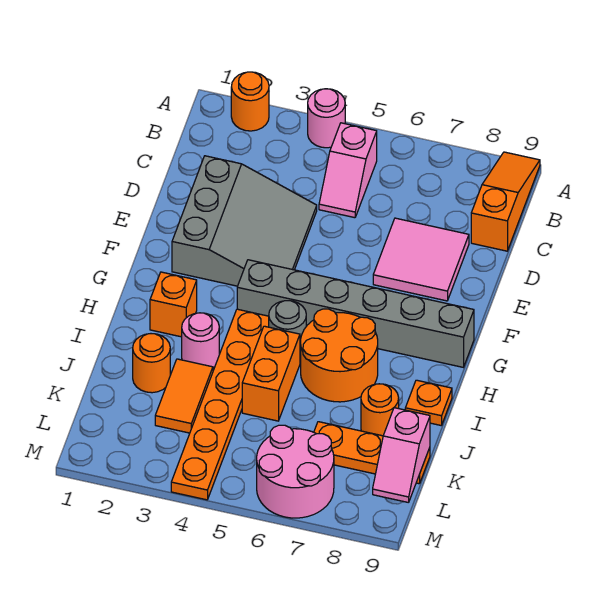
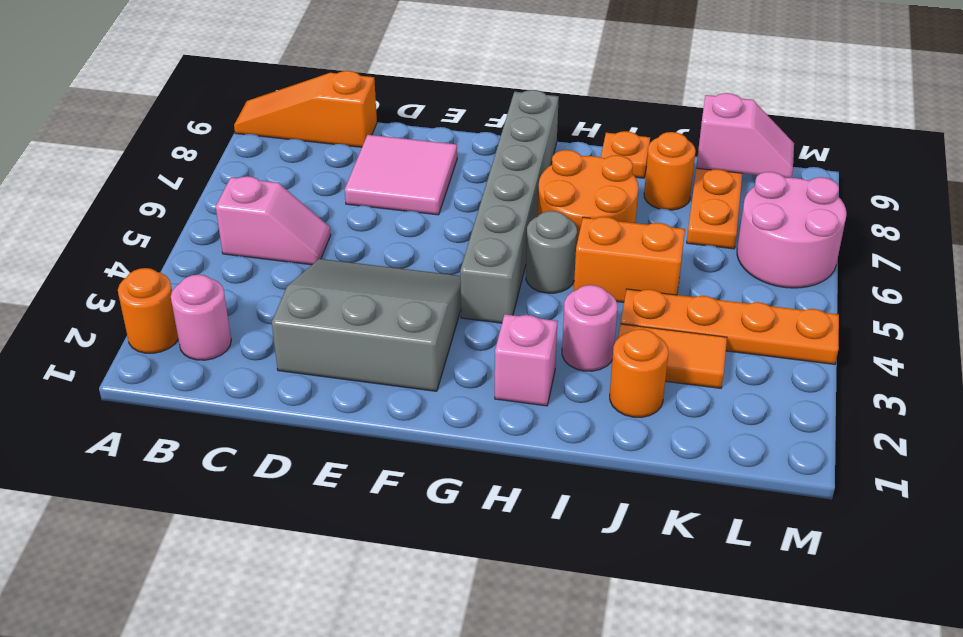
pink round brick A4 level 1 -> pink round brick B2 level 1
orange brick H2 level 1 -> pink brick H2 level 1
orange plate H4:M4 level 1 -> orange plate J4:M4 level 1

